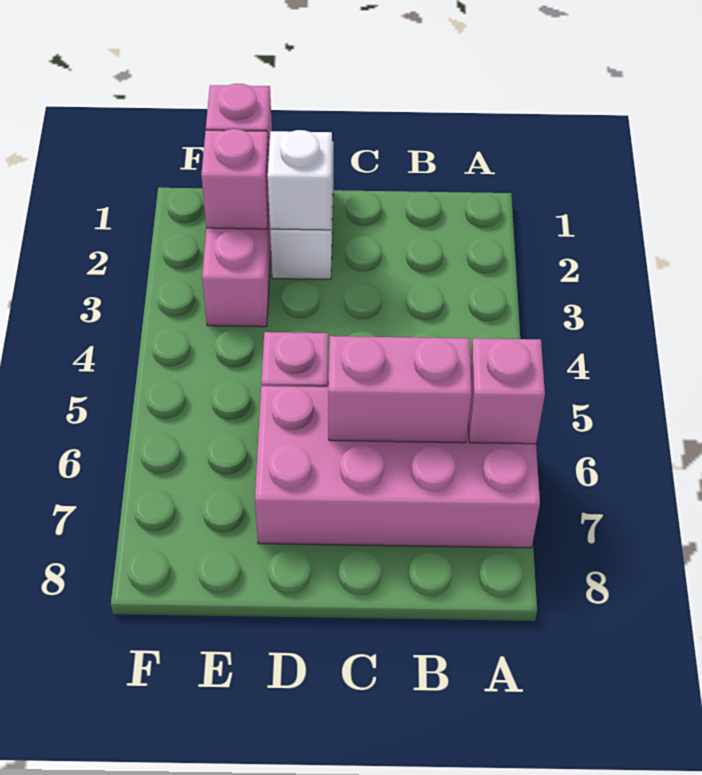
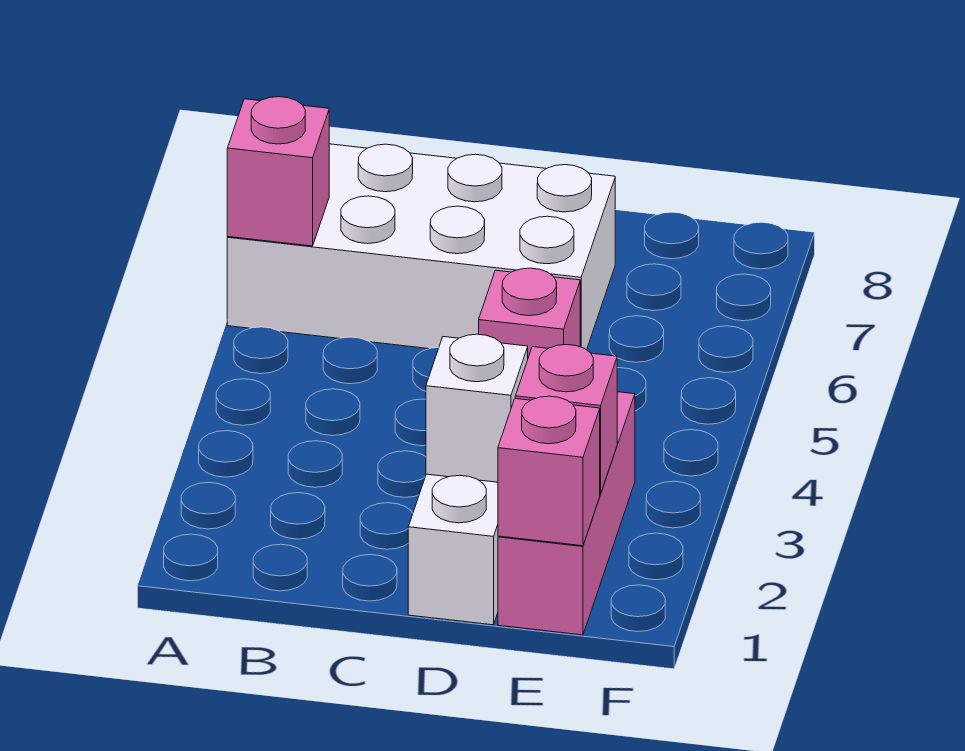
pink brick A6:D7 level 1 -> white brick A6:D7 level 1
pink brick B6:C6 level 2 -> none

